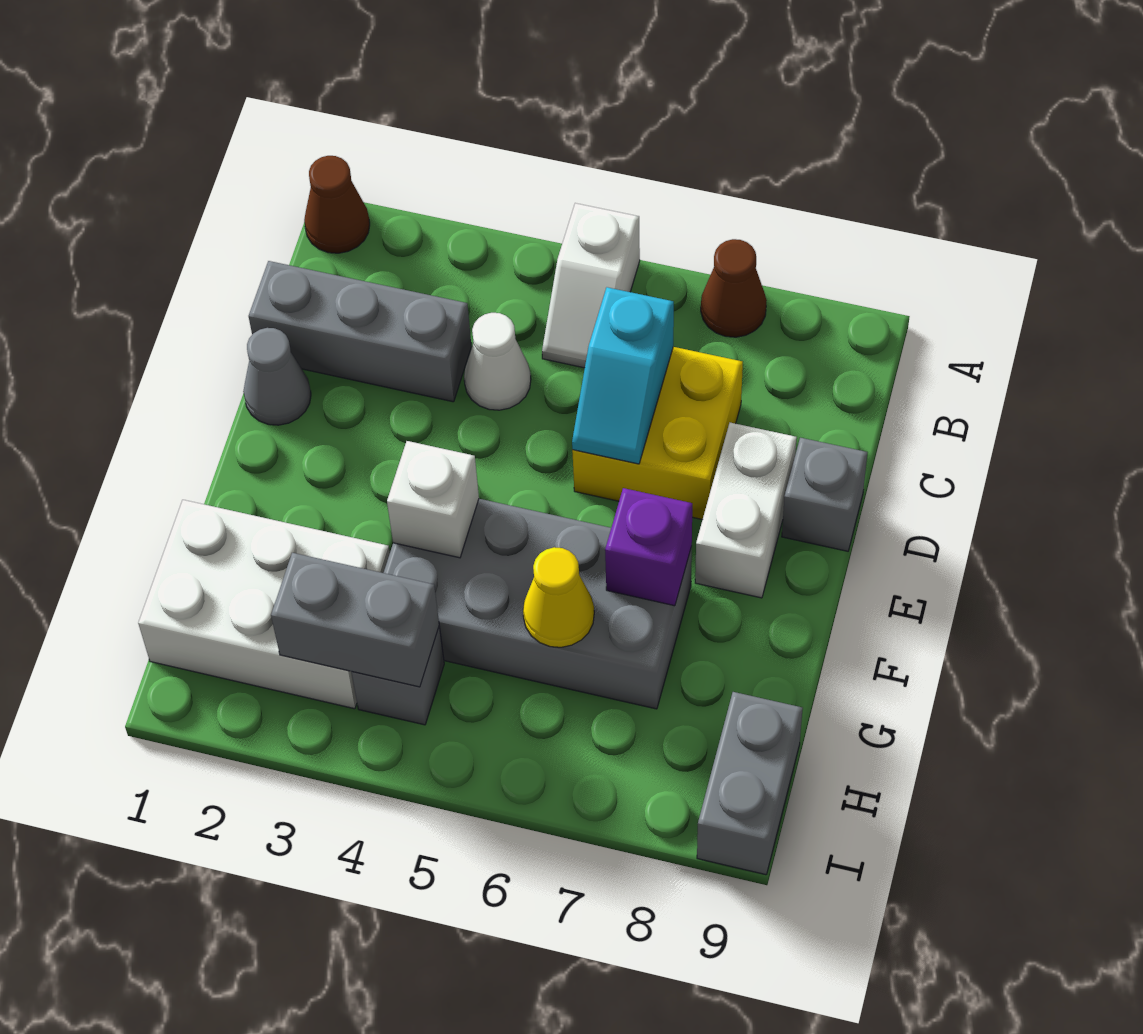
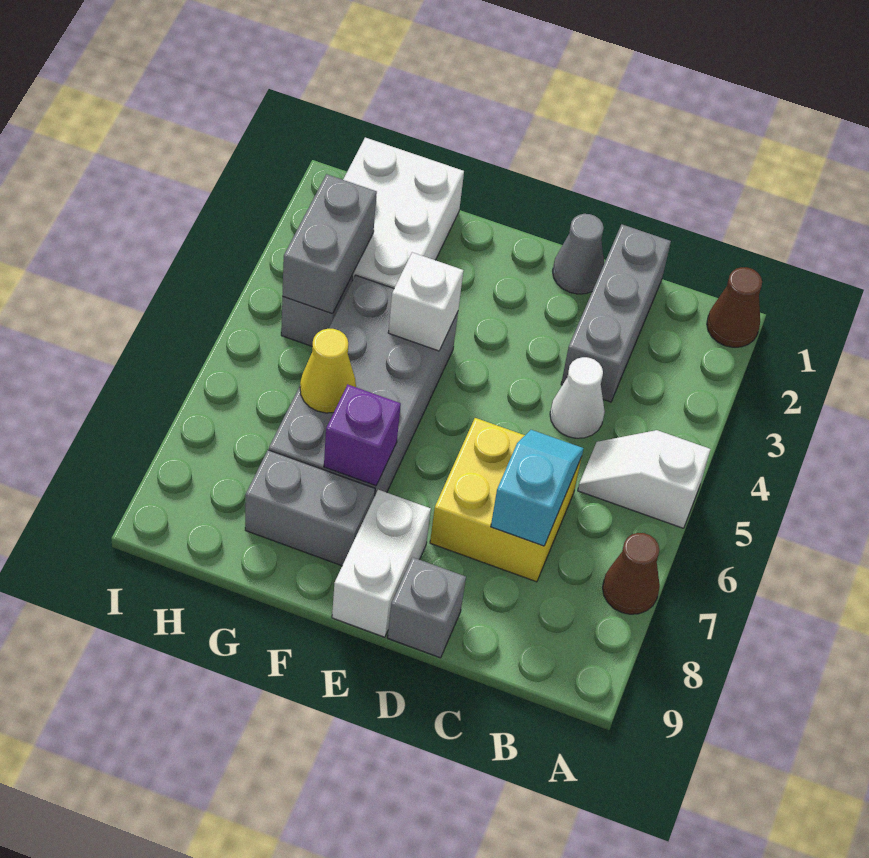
cyan slope C6:D6 level 2 top C -> cyan slope C6:C7 level 2 top 7
white brick D8:E8 level 1 -> white brick E8:E9 level 1
grey brick H9:I9 level 1 -> grey brick F8:G8 level 1

